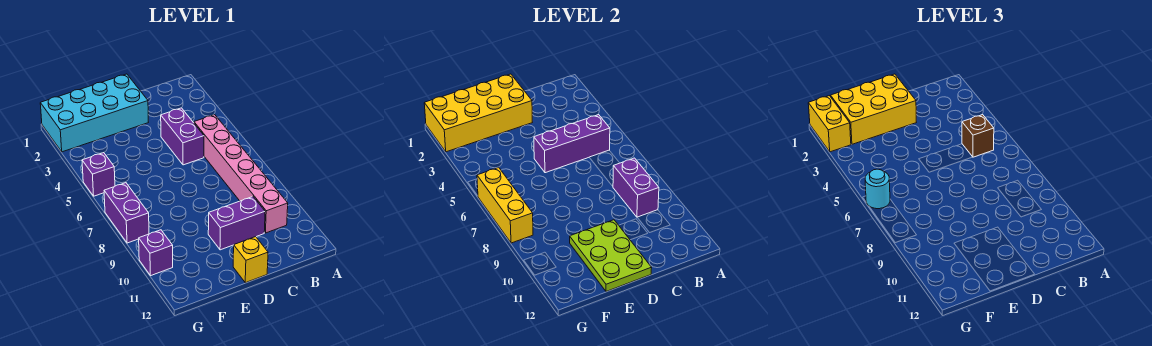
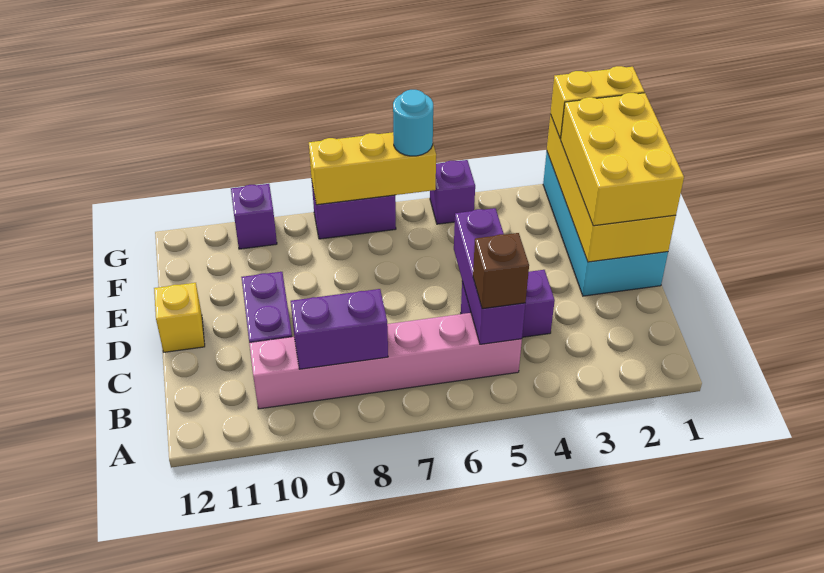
lime plate D10:E12 level 2 -> none

